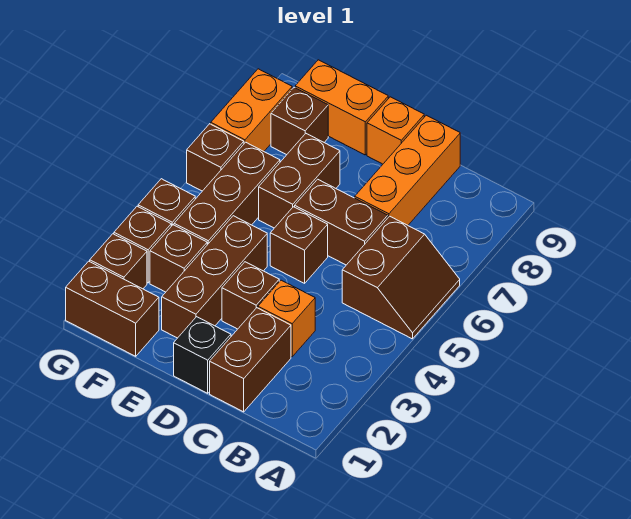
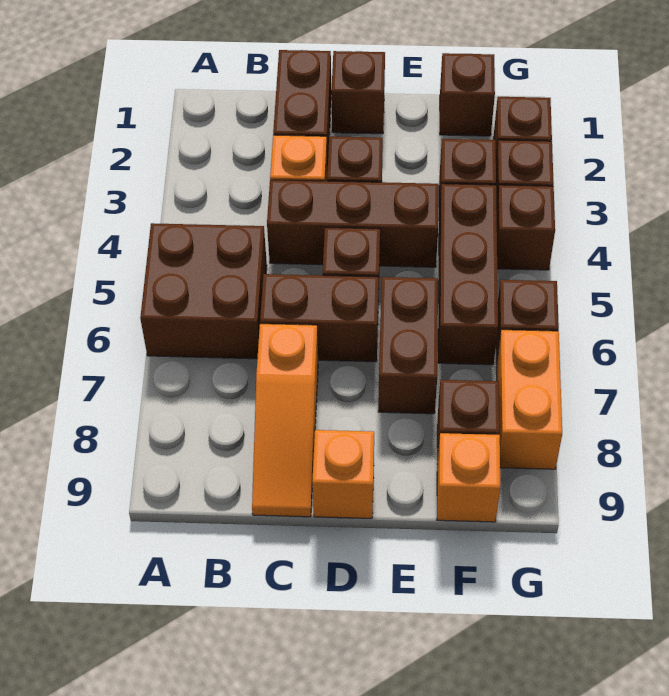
brown slope A5:B6 level 1 top B -> brown brick A5:B6 level 1
orange brick C7:C9 level 1 -> orange slope C7:C9 level 1 top 7
black brick D1 level 1 -> brown brick D1 level 1
brown brick E2:E4 level 1 -> brown brick C4:E4 level 1
orange brick E9:F9 level 1 -> orange brick F9 level 1
brown brick F1:G1 level 1 -> brown brick F1 level 1

